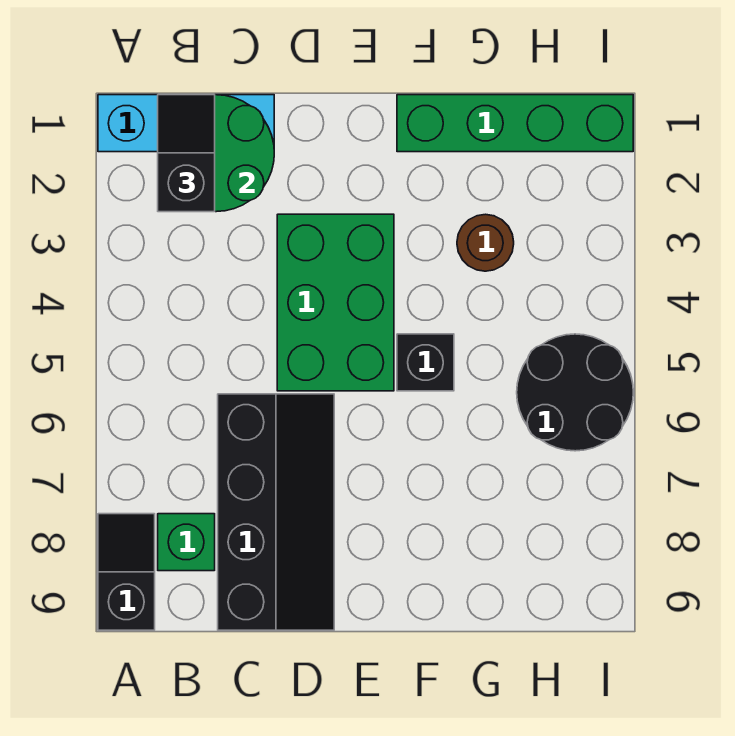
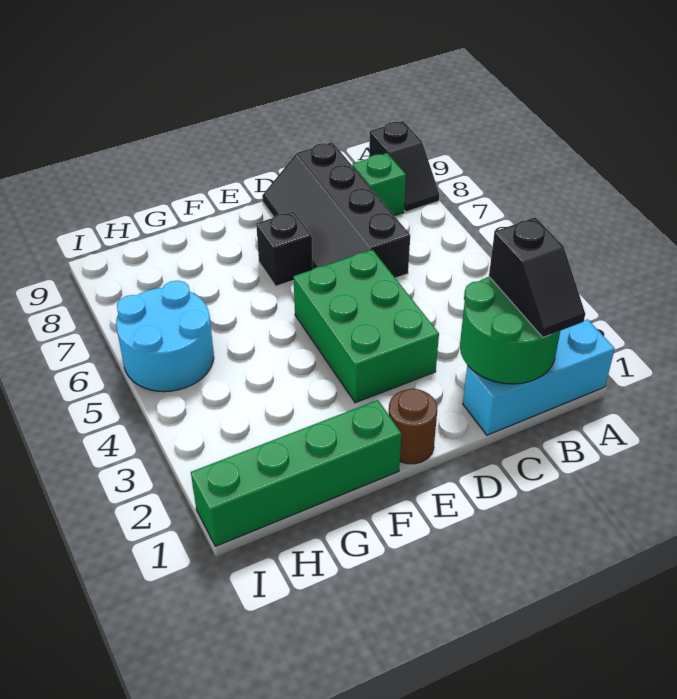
black brick F5 level 1 -> black brick E7 level 1
brown round brick G3 level 1 -> brown round brick E1 level 1
black round brick H5:I6 level 1 -> cyan round brick H5:I6 level 1

